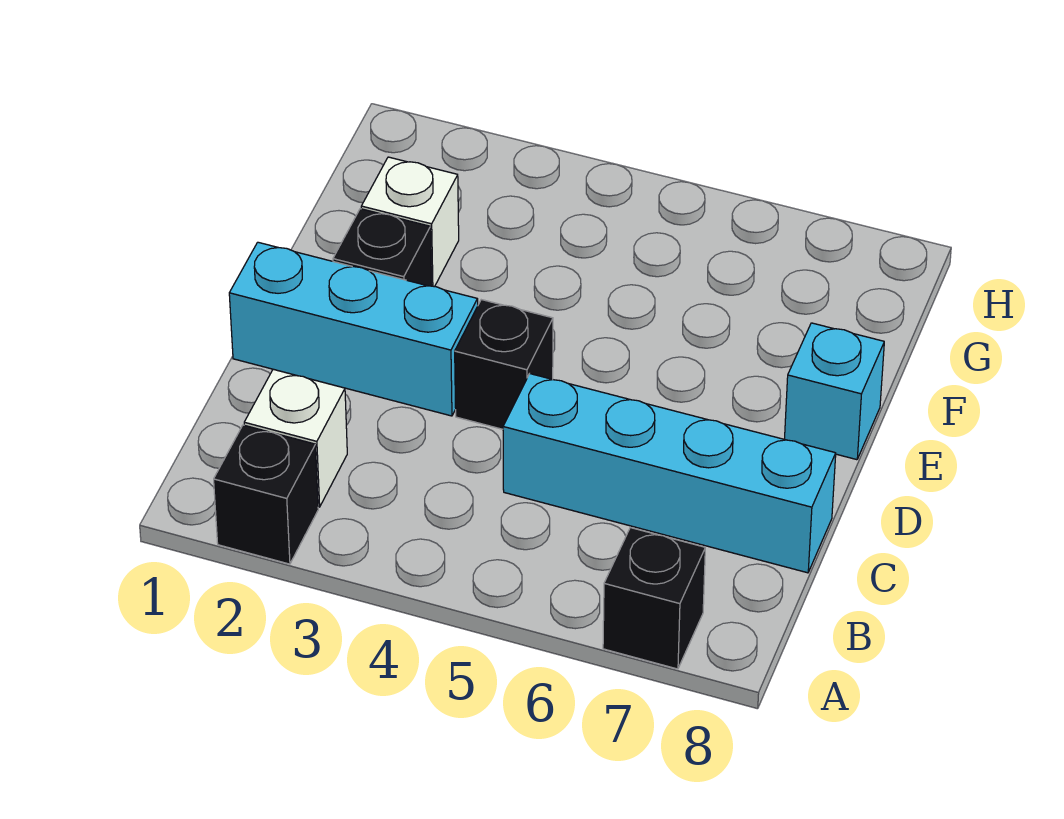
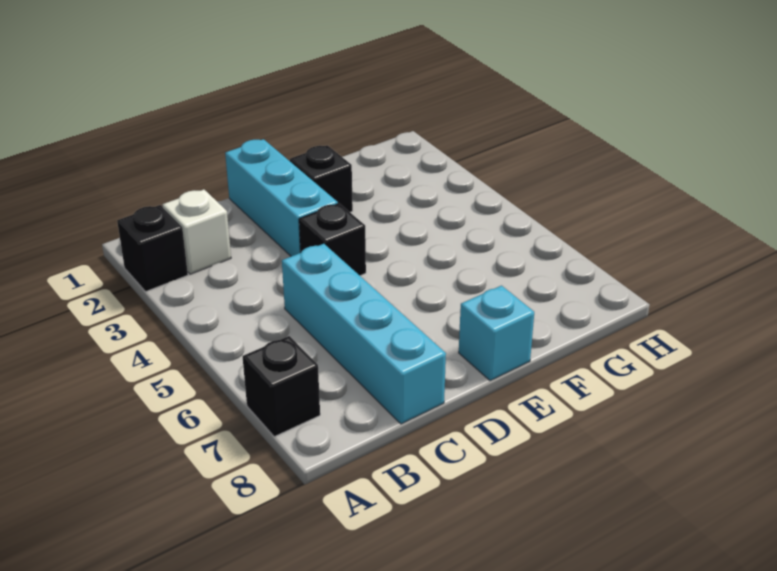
white brick F2 level 1 -> none

